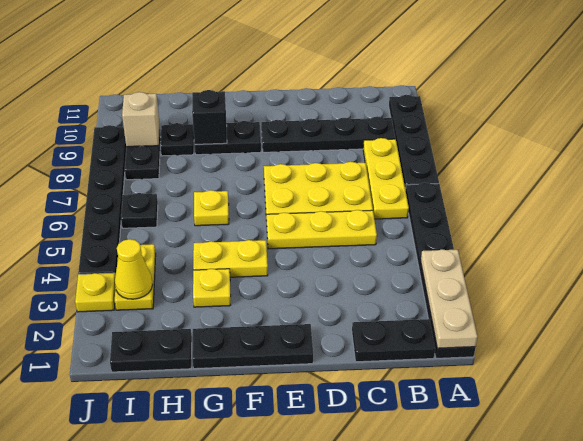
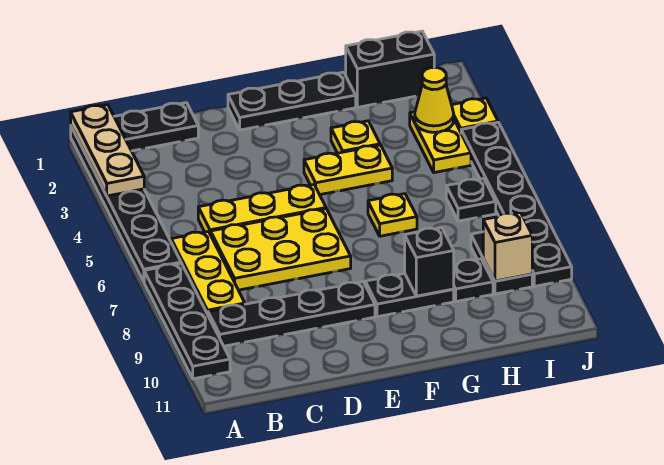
black plate H1:I1 level 1 -> black brick H1:I1 level 1

